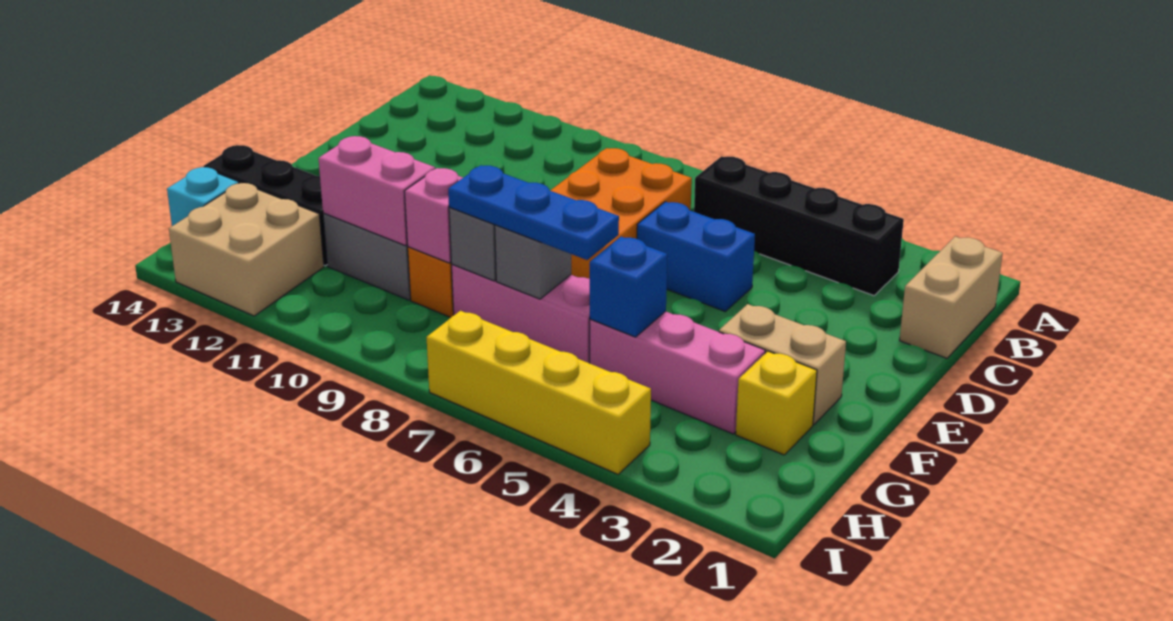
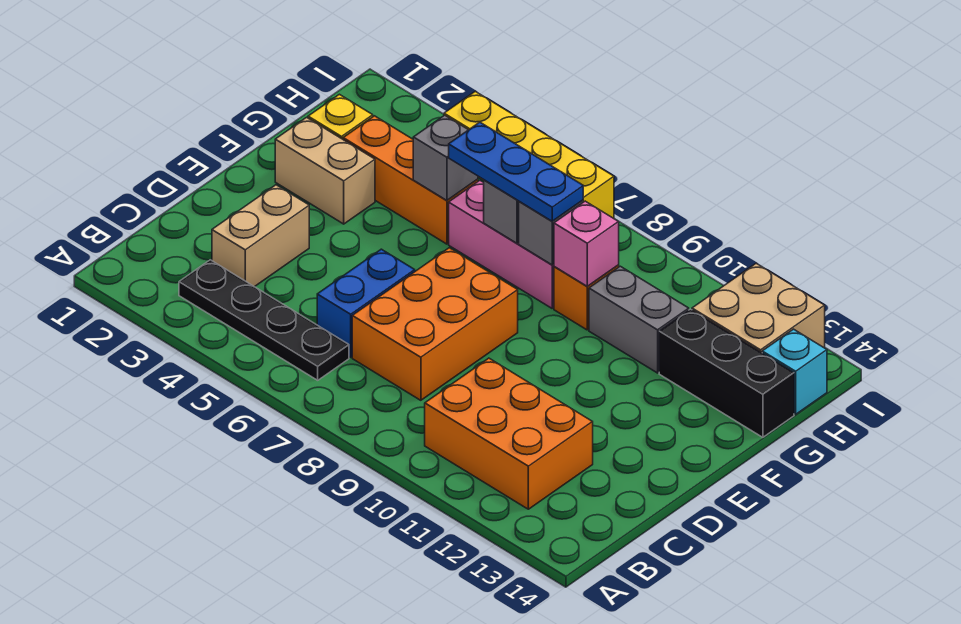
tan brick B1:C1 level 1 -> tan brick C3:D3 level 1
black brick B3:B6 level 1 -> black plate B3:B6 level 1
none -> orange brick B10:C12 level 1
blue brick D5:D6 level 1 -> blue brick C6:D6 level 1
pink brick G3:G5 level 1 -> orange brick G3:G5 level 1
blue brick G5 level 2 -> grey brick G5 level 2
pink brick G10:G11 level 2 -> none

